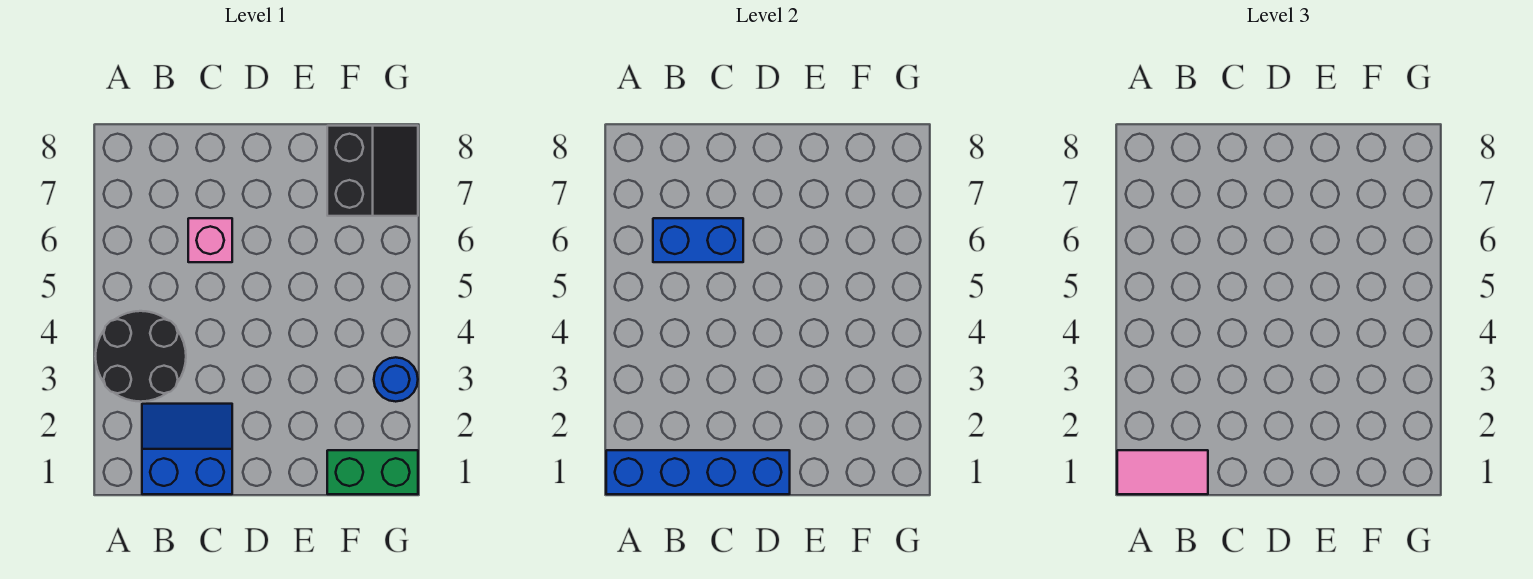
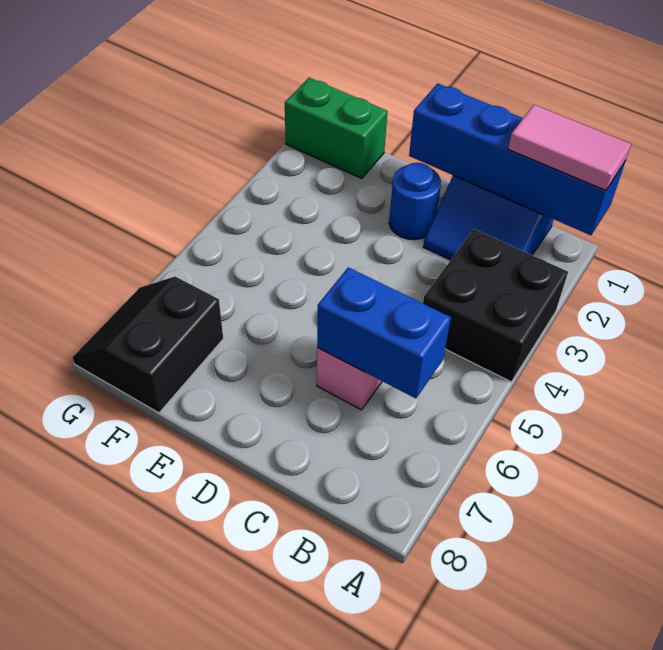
black round brick A3:B4 level 1 -> black brick A3:B4 level 1
blue round brick G3 level 1 -> blue round brick D2 level 1

